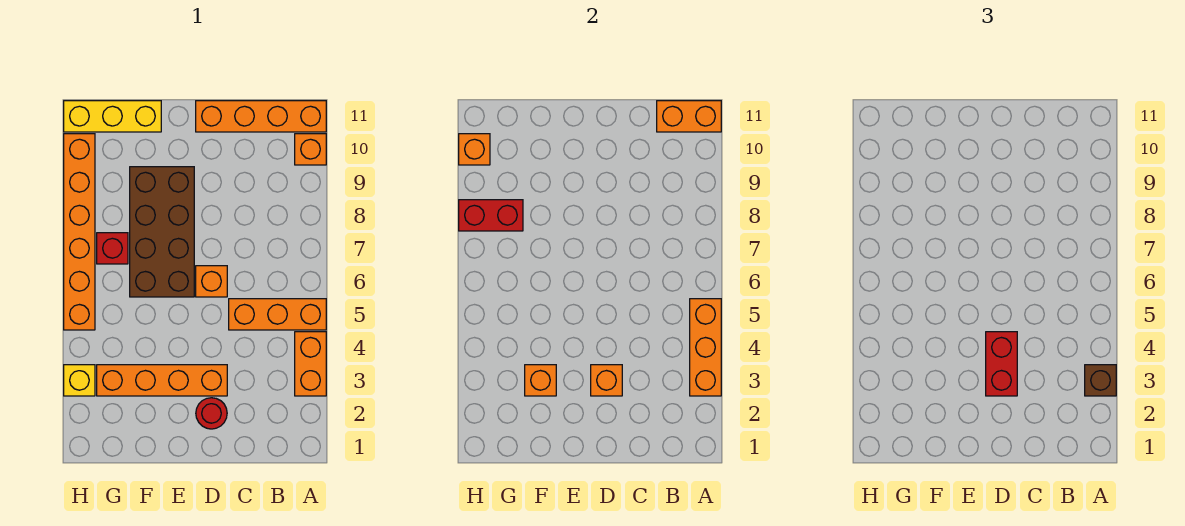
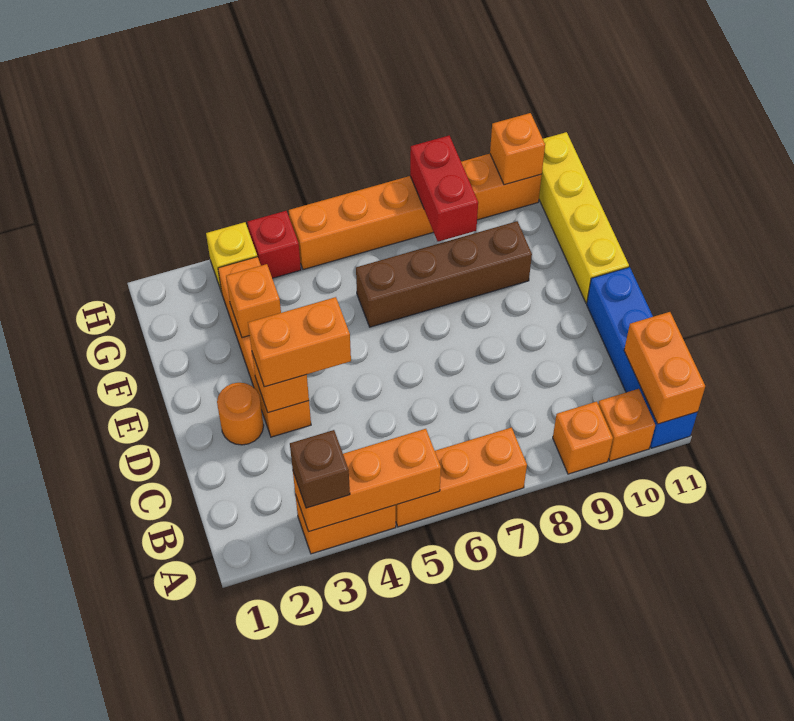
orange brick A5:C5 level 1 -> orange brick A5:A7 level 1
orange brick A11:D11 level 1 -> blue brick A11:D11 level 1
red round brick D2 level 1 -> orange round brick D2 level 1
red brick D3:D4 level 3 -> orange brick D3:D4 level 3
orange brick D6 level 1 -> orange brick A9 level 1
brown brick E6:F9 level 1 -> brown brick F6:F9 level 1
yellow brick F11:H11 level 1 -> yellow brick E11:H11 level 1
red brick G7 level 1 -> red brick H4 level 1

